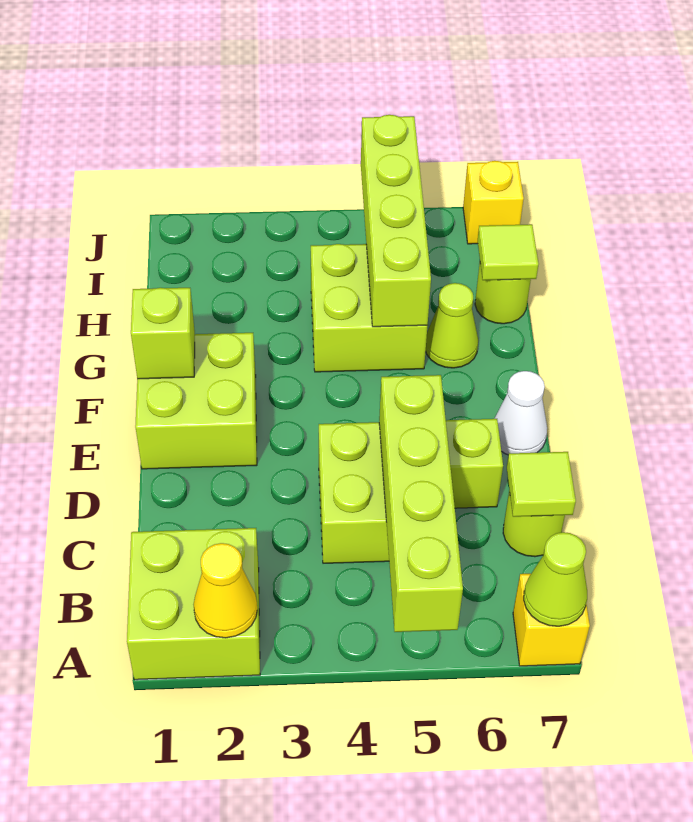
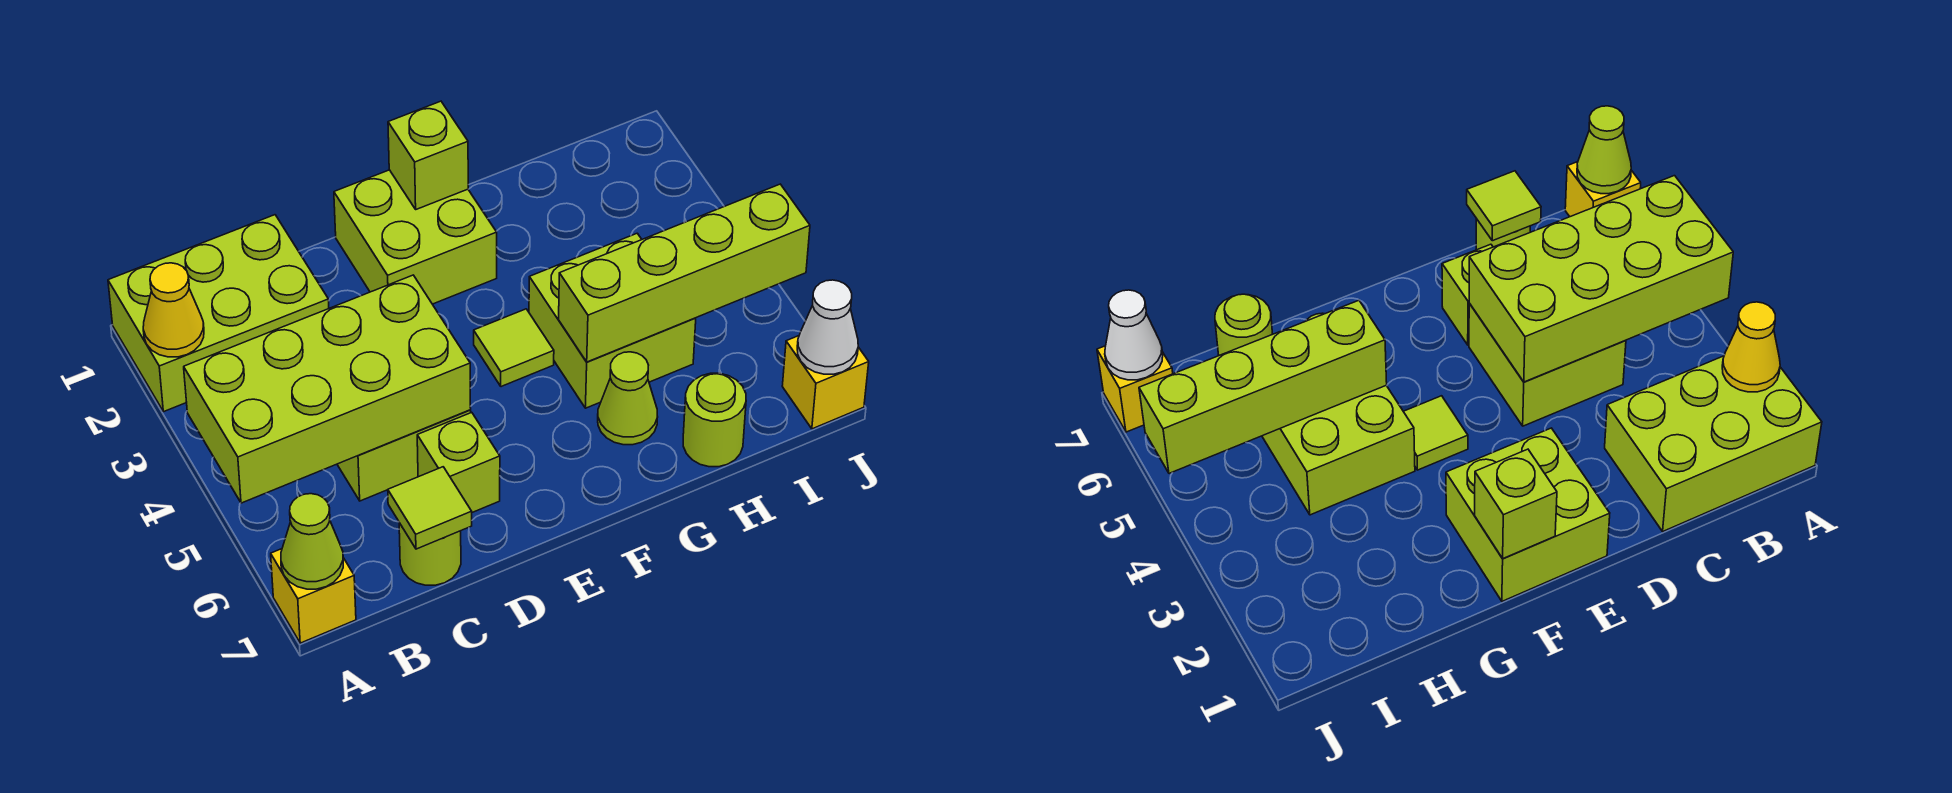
lime brick A1:B2 level 1 -> lime brick A1:C2 level 1
lime brick A5:D5 level 2 -> lime brick A4:D5 level 2
white cone E7 level 1 -> white cone J7 level 2
lime tile H7 level 2 -> lime tile F4 level 1

